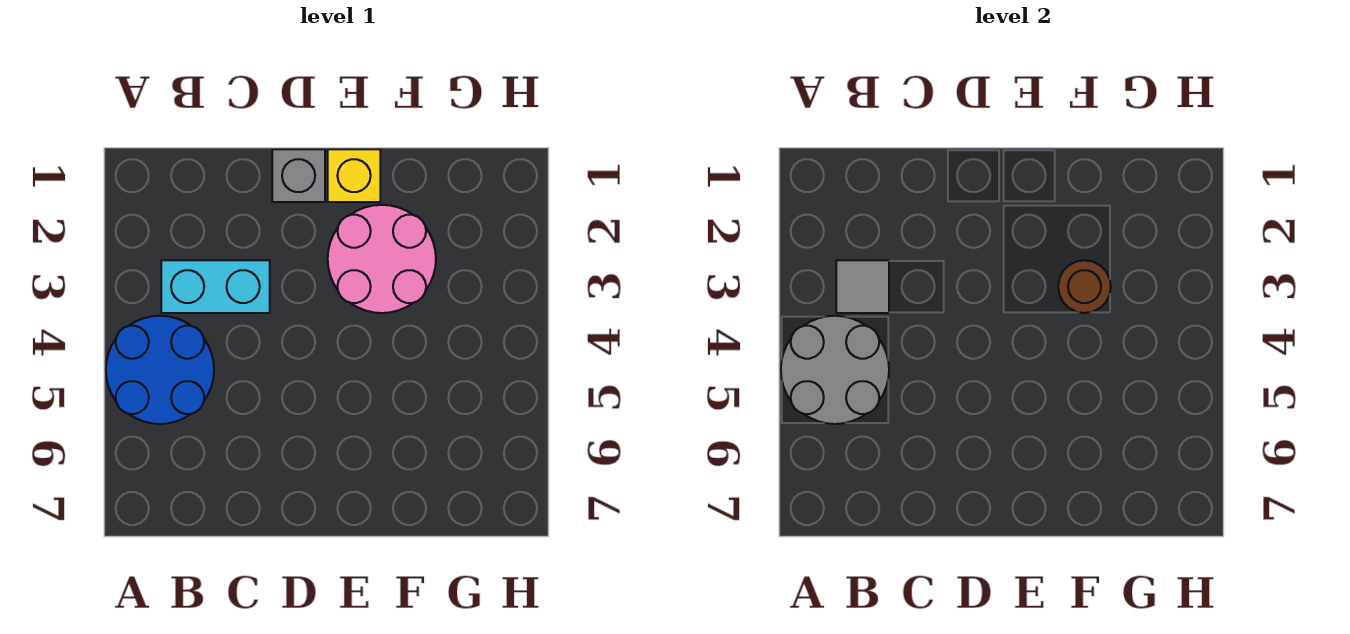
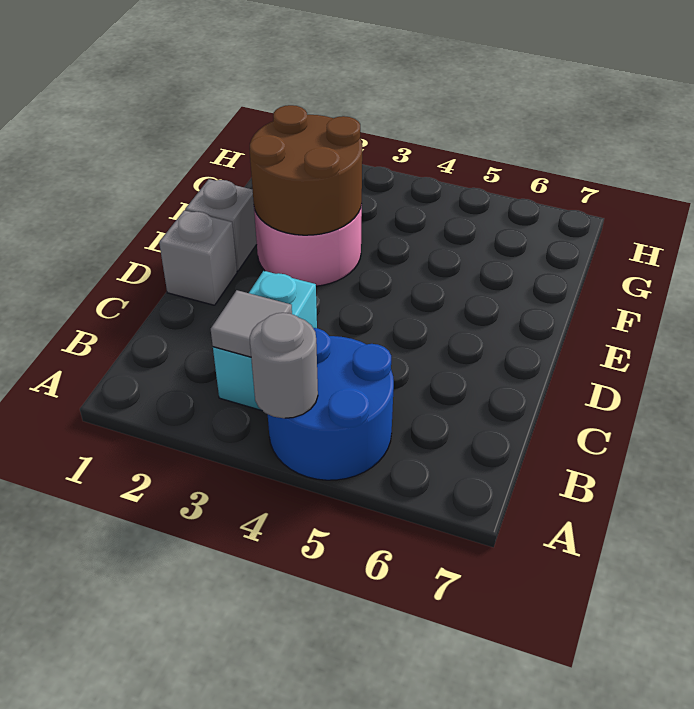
grey round brick A4:B5 level 2 -> grey round brick A4 level 2
yellow brick E1 level 1 -> grey brick E1 level 1
brown round brick F3 level 2 -> brown round brick E2:F3 level 2

